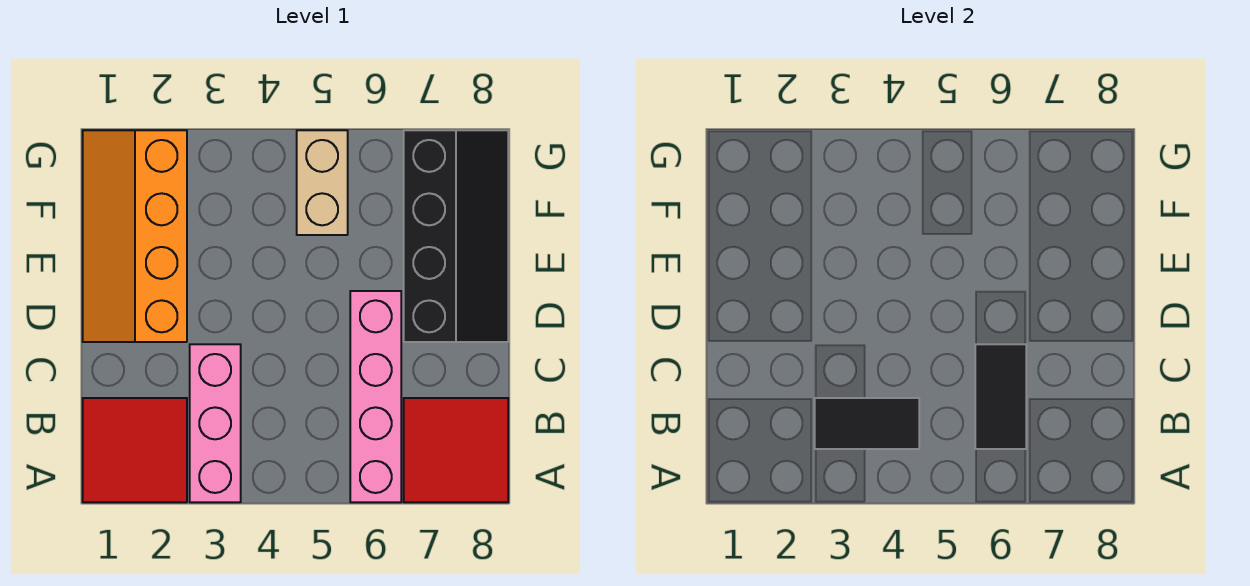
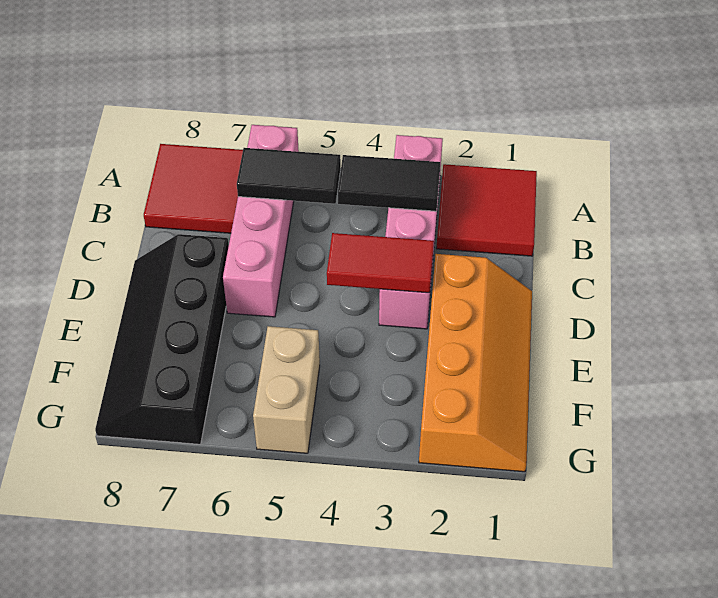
pink brick A3:C3 level 1 -> pink brick A3:D3 level 1
black tile B6:C6 level 2 -> black tile B5:B6 level 2
none -> red tile D3:D4 level 2

